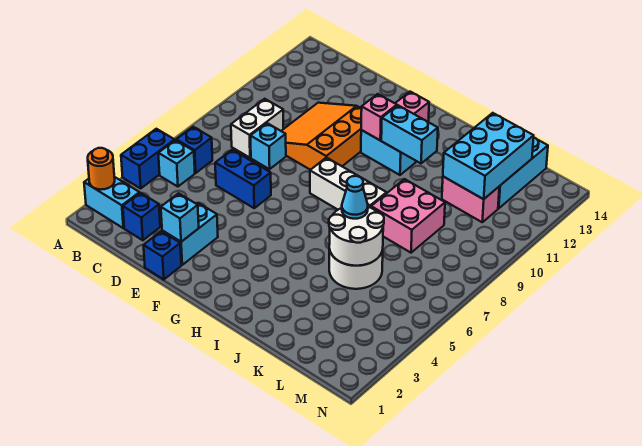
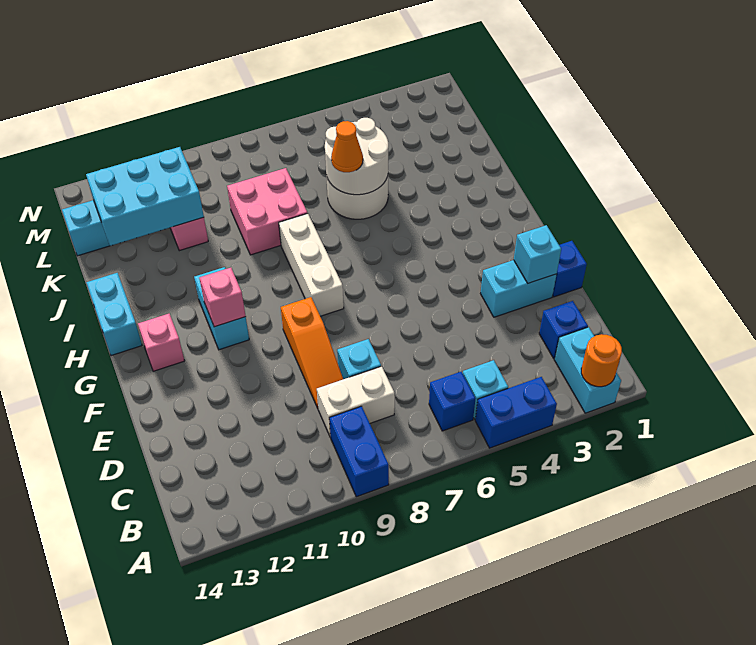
blue brick D6:E6 level 1 -> blue brick A9:B9 level 1
orange slope D9:F11 level 1 top F -> orange slope D9:F9 level 1 top F
cyan brick H11:I11 level 2 -> cyan brick H14:I14 level 1
cyan cone J6 level 3 -> orange cone J6 level 3

